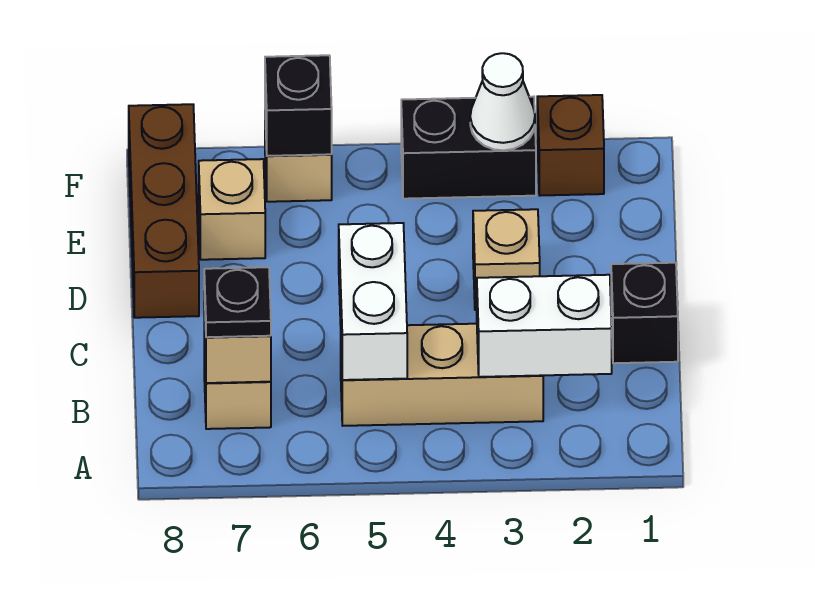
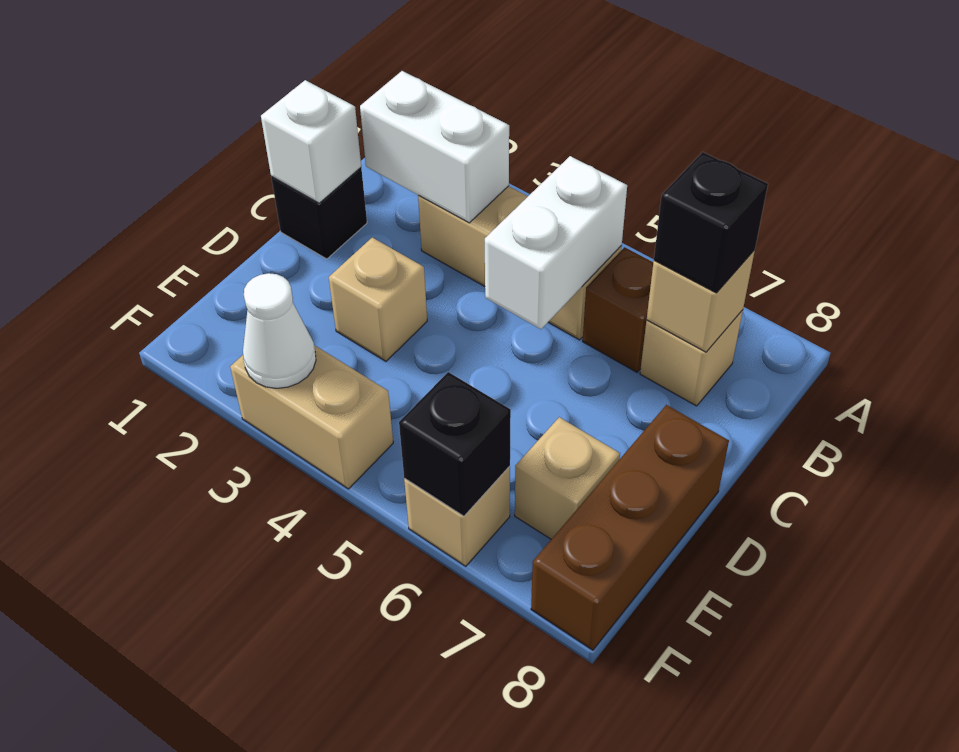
black plate B7 level 3 -> black brick B7 level 3
none -> white brick C1 level 2
brown brick F2 level 1 -> brown brick B6 level 1
black brick F3:F4 level 1 -> tan brick F3:F4 level 1

